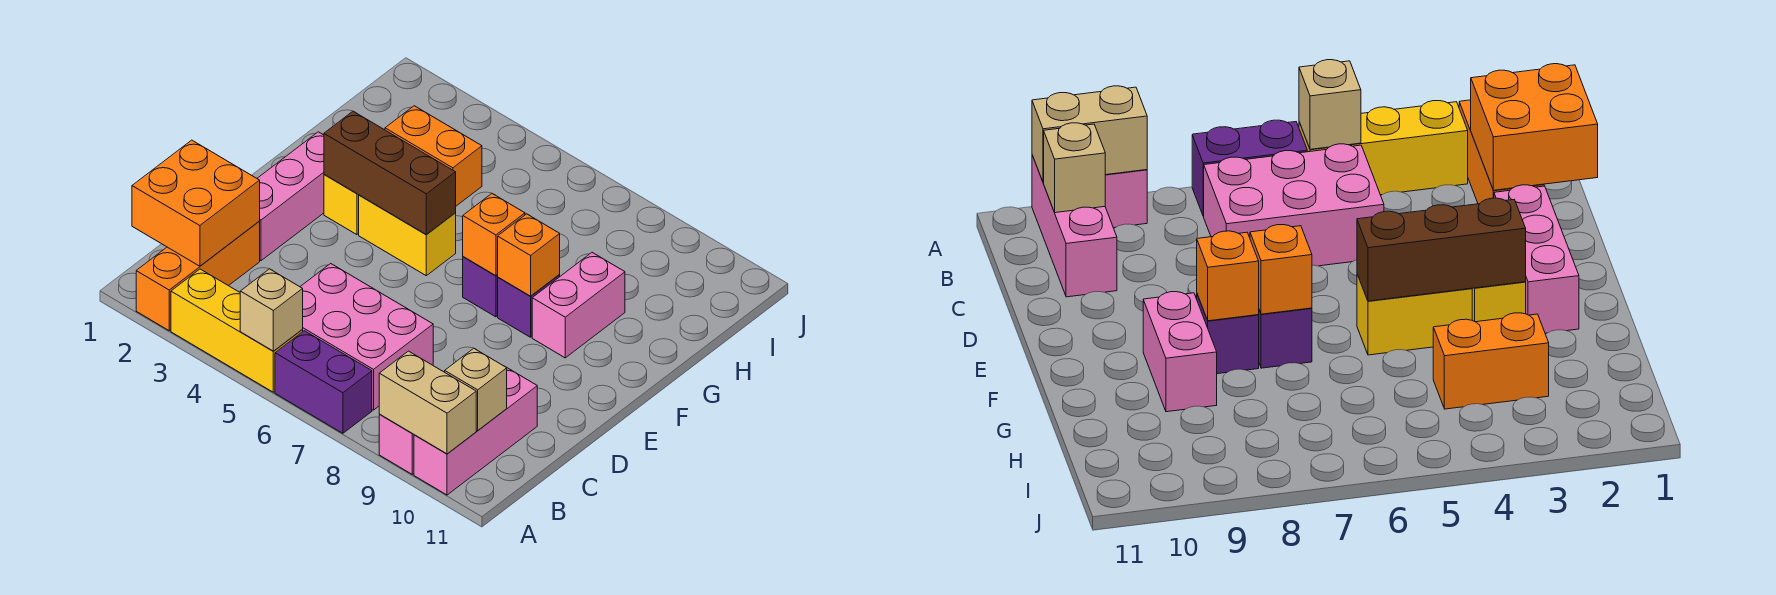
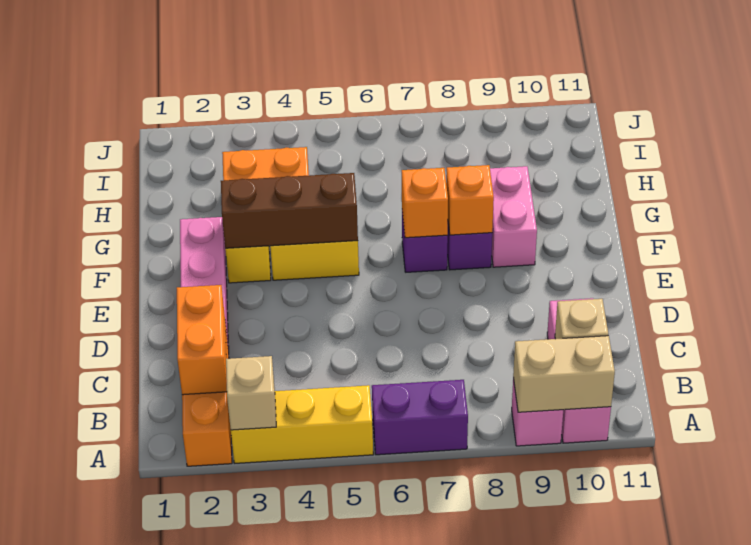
tan brick A5 level 2 -> tan brick A3 level 2
orange brick B1:C2 level 2 -> orange brick B2:C2 level 2
pink brick B5:C7 level 1 -> none

